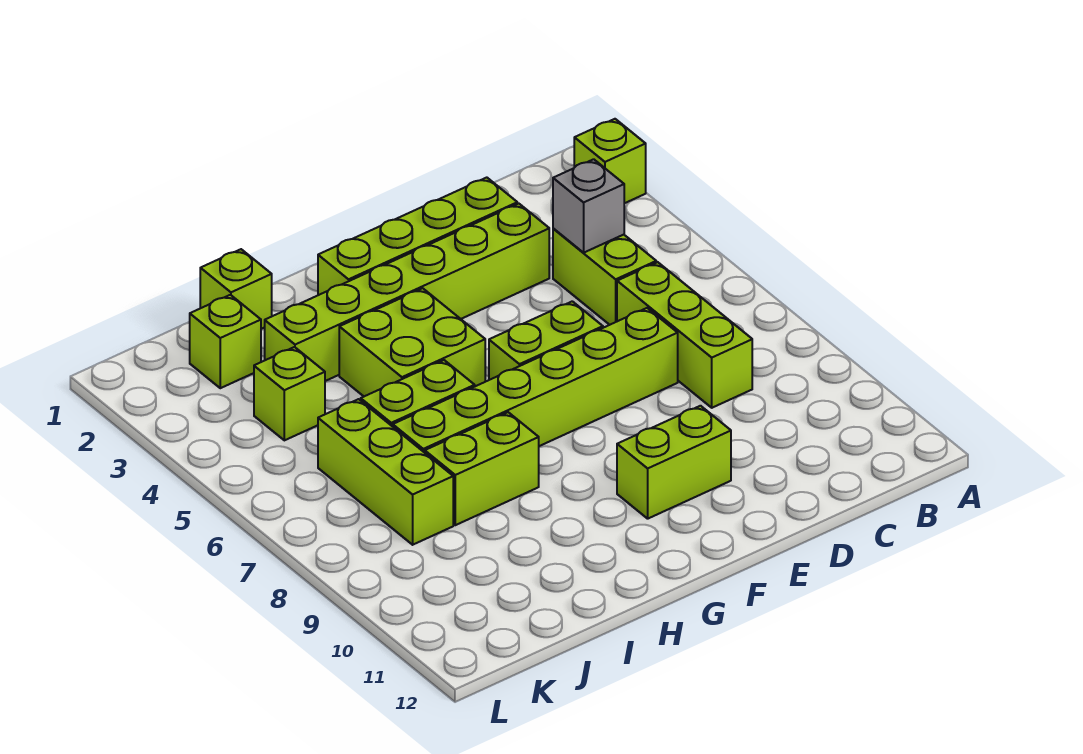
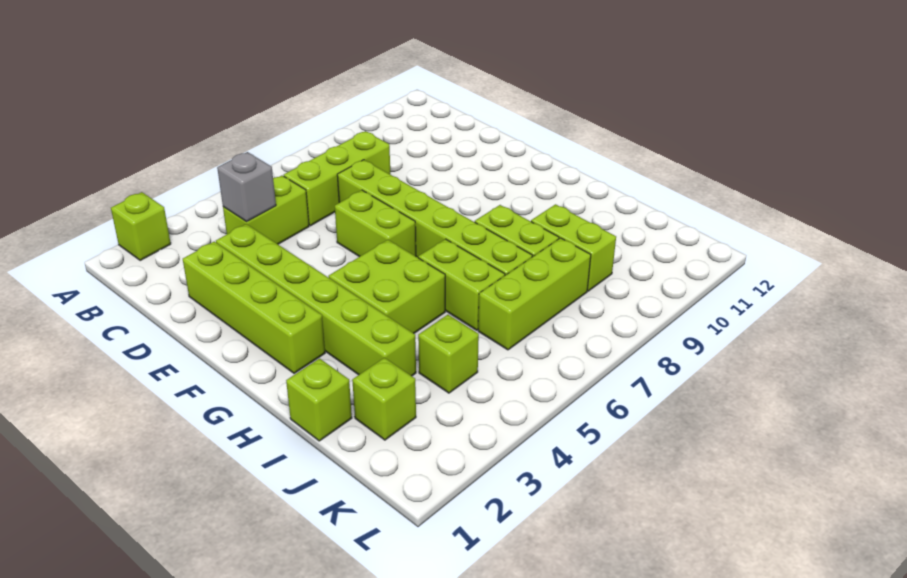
lime brick E10:F10 level 1 -> lime brick I9:J9 level 1

